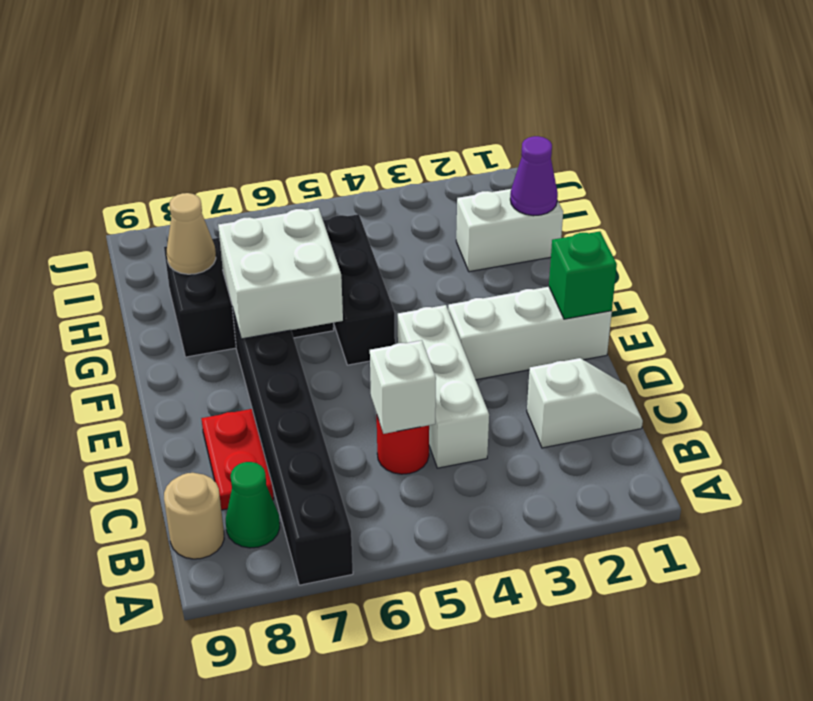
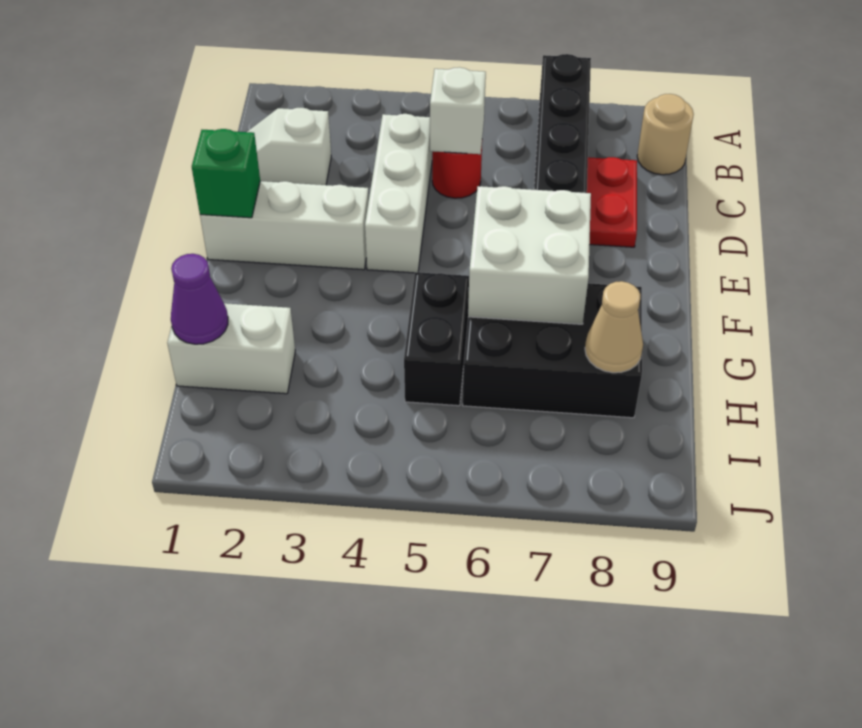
green cone B8 level 1 -> none
black brick F5:H5 level 1 -> black brick G5:H5 level 1

